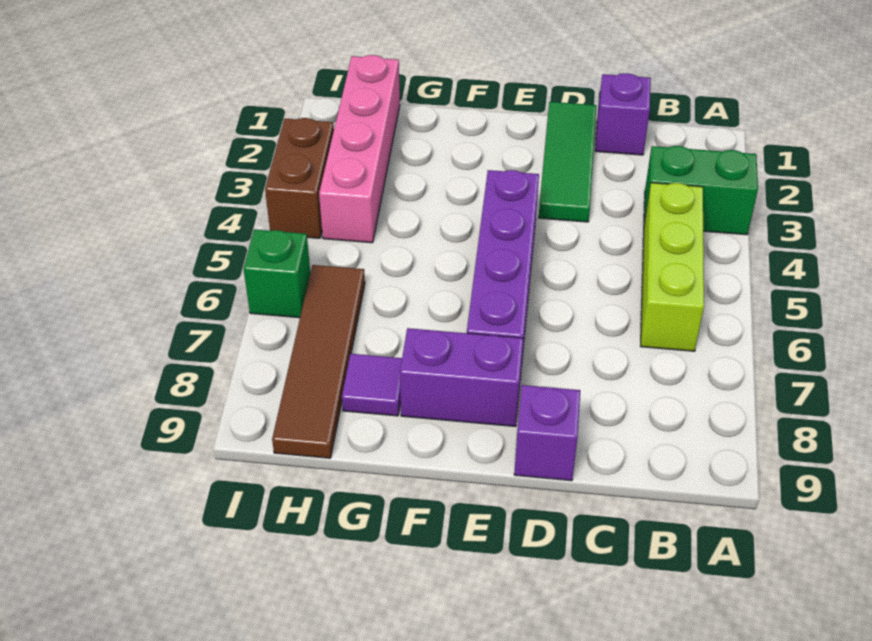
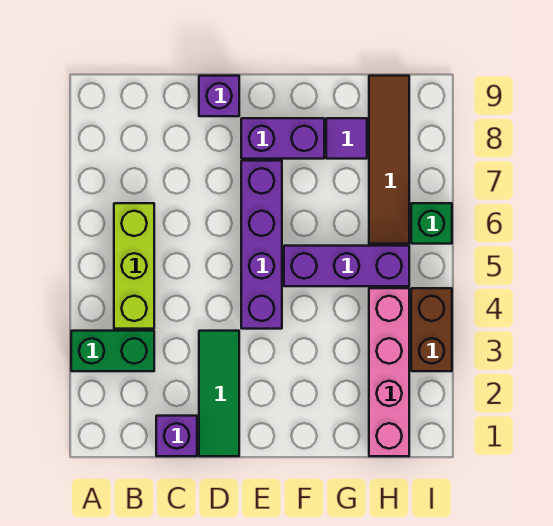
none -> purple brick F5:H5 level 1

